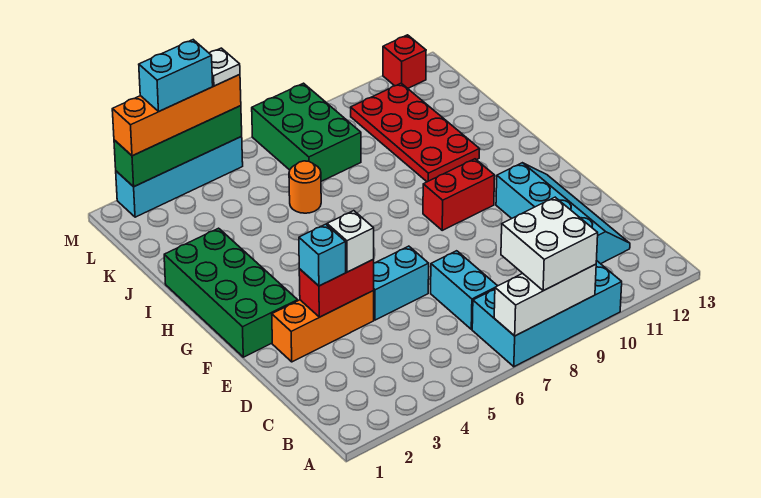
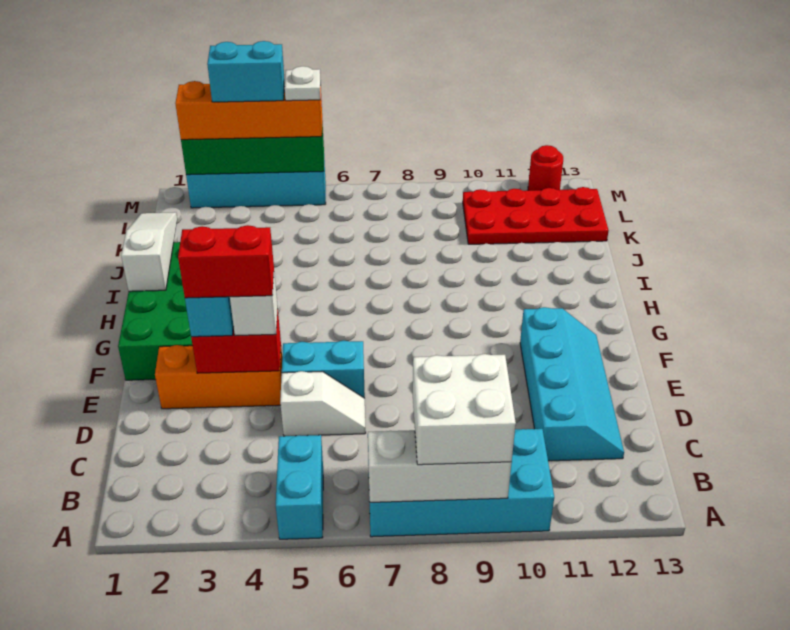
cyan brick C7:D7 level 1 -> cyan brick A5:B5 level 1
none -> white slope D5:D6 level 1 top 5
red brick G9:G10 level 1 -> red brick E3:E4 level 4
none -> white slope H1:J1 level 2 top H
red plate I10:L11 level 1 -> red plate K10:L13 level 1
orange round brick J6 level 1 -> none
green brick K7:M8 level 1 -> none
red brick M12 level 1 -> red round brick M12 level 1

